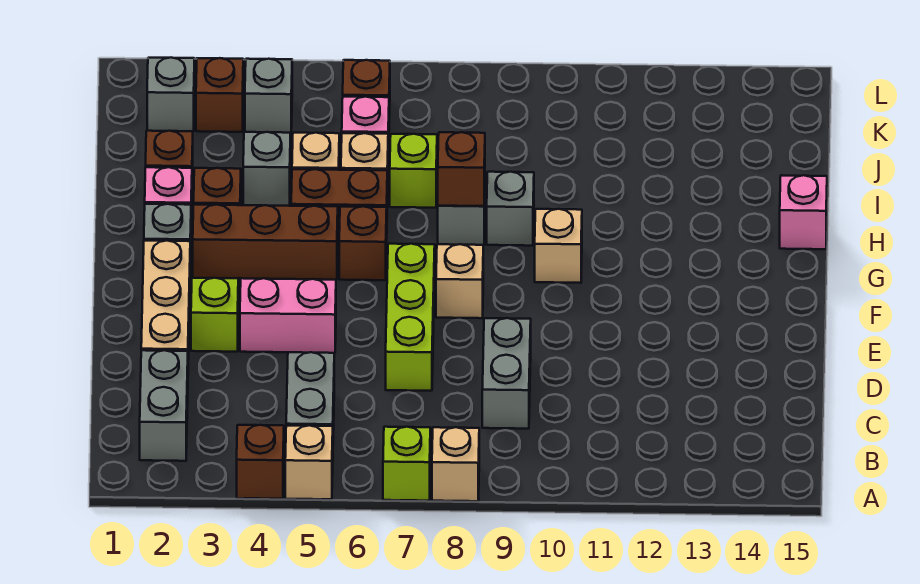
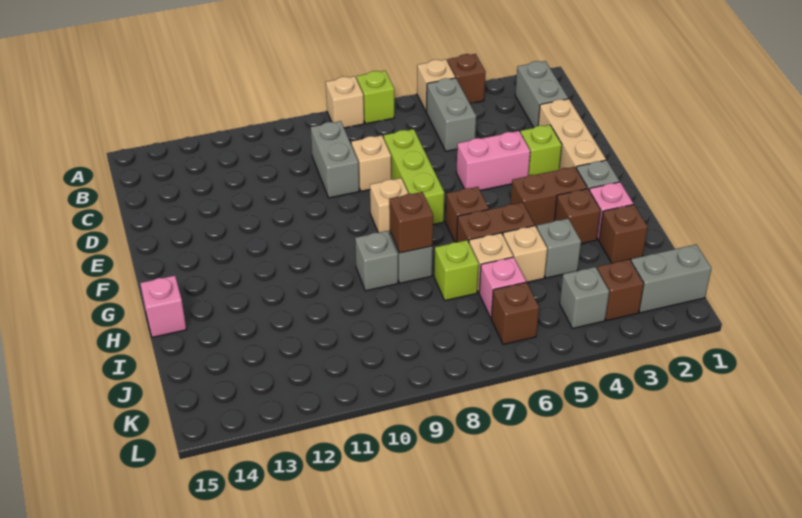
brown brick G3:G5 level 1 -> brown brick G3:G4 level 1
tan brick G10 level 1 -> tan brick D8 level 1
grey brick K2 level 1 -> grey brick K1:K2 level 1

